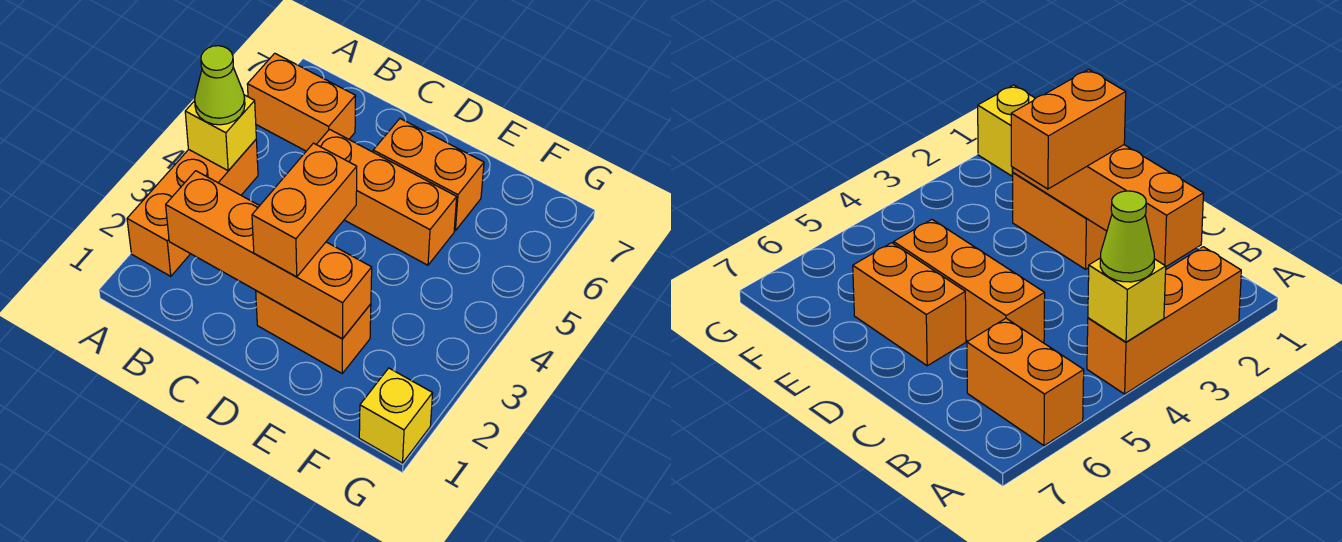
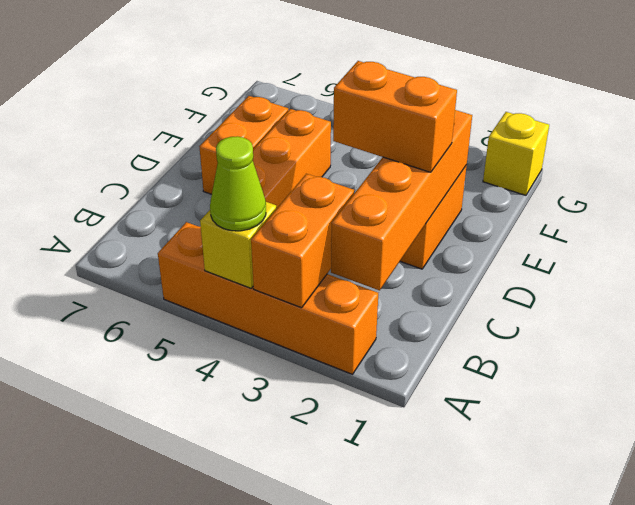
orange brick A2:A4 level 1 -> orange brick A2:A5 level 1
orange brick A6:B6 level 1 -> orange brick A3:B3 level 2

